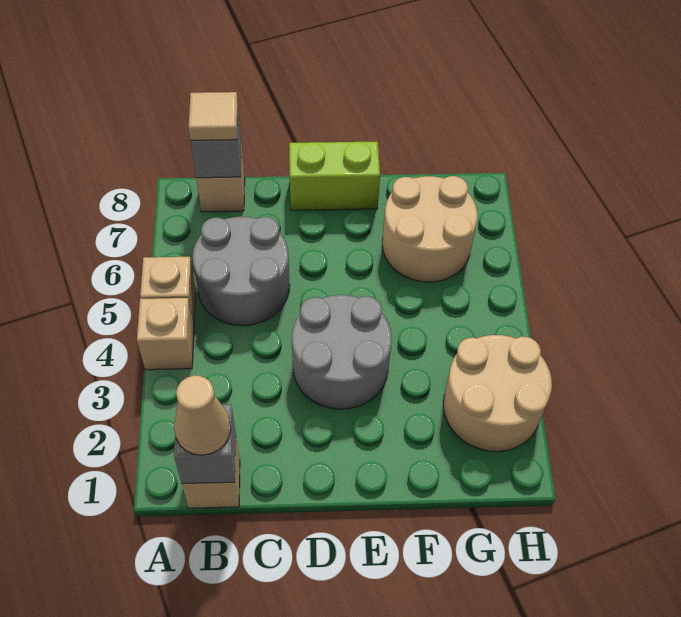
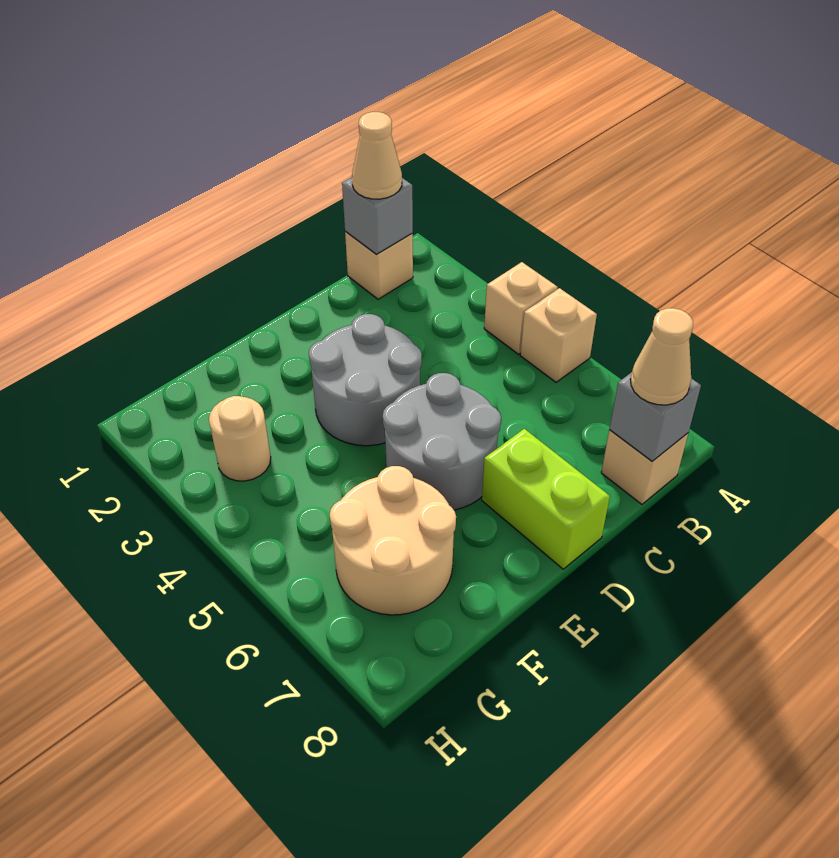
grey round brick B5:C6 level 1 -> grey round brick D5:E6 level 1
tan tile B8 level 3 -> tan cone B8 level 3
lime brick D8:E8 level 1 -> lime brick D7:D8 level 1
tan round brick G2:H3 level 1 -> tan round brick G3 level 1

